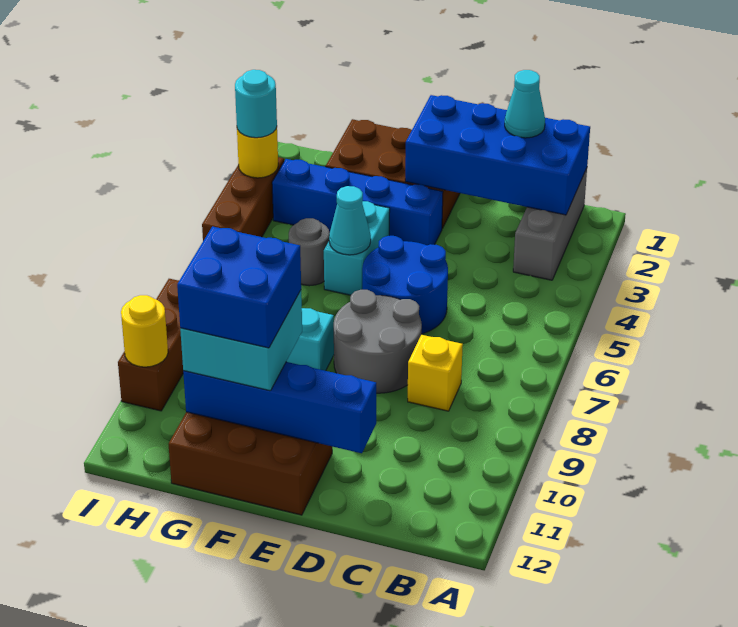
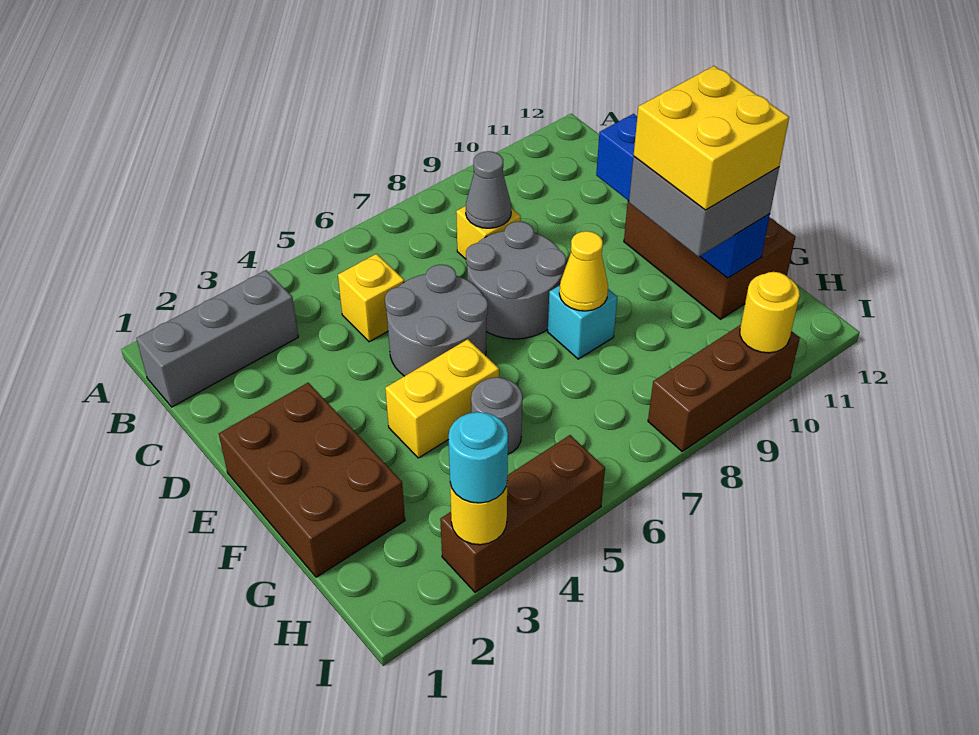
blue brick B1:E2 level 2 -> none
cyan cone C1 level 3 -> none
none -> yellow brick C5 level 1
none -> grey cone C8 level 2
blue round brick D5:E6 level 1 -> grey round brick D5:E6 level 1
blue brick E3:H3 level 1 -> none
cyan brick F4:F5 level 1 -> yellow brick F4:F5 level 1
cyan cone F5 level 2 -> none
none -> yellow cone F8 level 2
cyan brick F10:G11 level 3 -> grey brick F10:G11 level 3
blue brick F10:G11 level 4 -> yellow brick F10:G11 level 4

